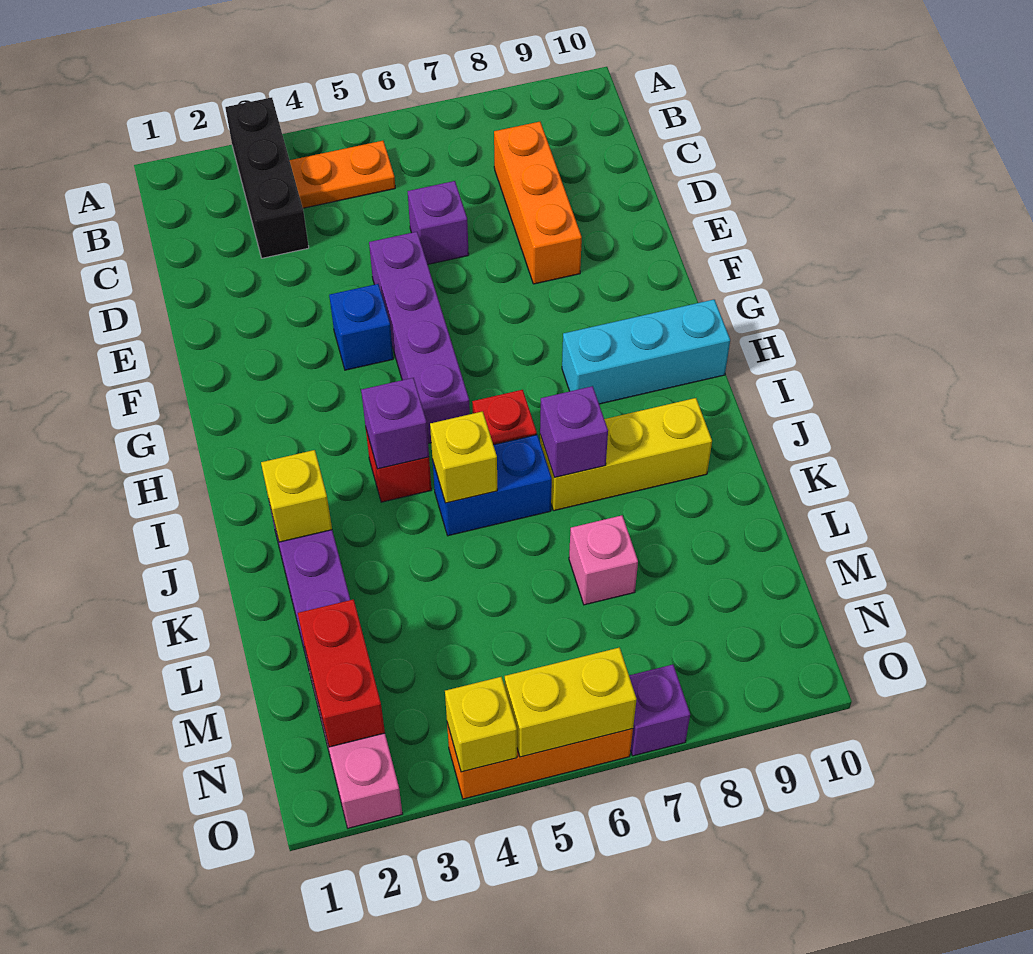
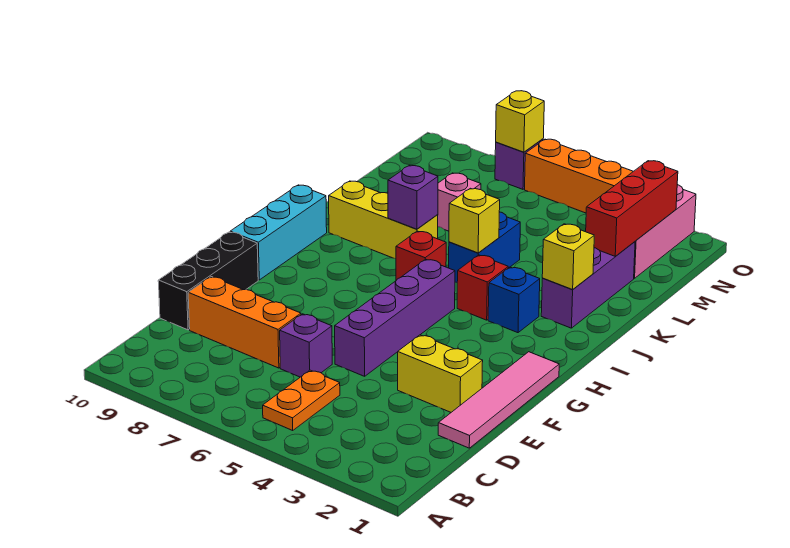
black brick A3:C3 level 1 -> black brick D10:F10 level 1
orange plate B4:B5 level 1 -> orange plate B5:C5 level 1
orange brick C8:E8 level 1 -> orange brick D7:D9 level 1
none -> pink tile D1:G1 level 1
blue brick F4 level 1 -> blue brick I3 level 1
cyan brick H8:H10 level 1 -> cyan brick G10:I10 level 1
purple brick I4 level 2 -> none
blue brick J5:J6 level 1 -> blue brick J5:K5 level 1
red brick M2:N2 level 2 -> red brick L2:N2 level 2
yellow brick O4 level 2 -> yellow brick O7 level 2
yellow brick O5:O6 level 2 -> yellow brick E2:E3 level 1

